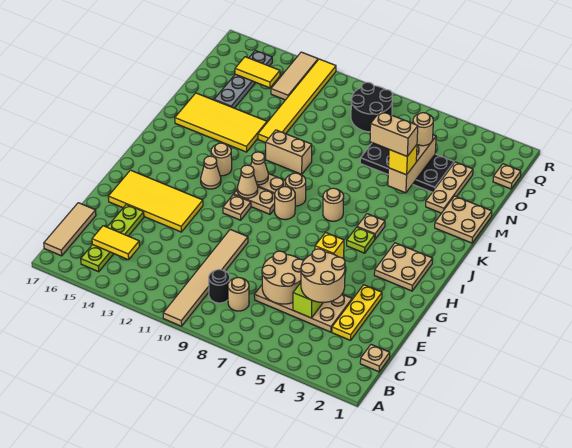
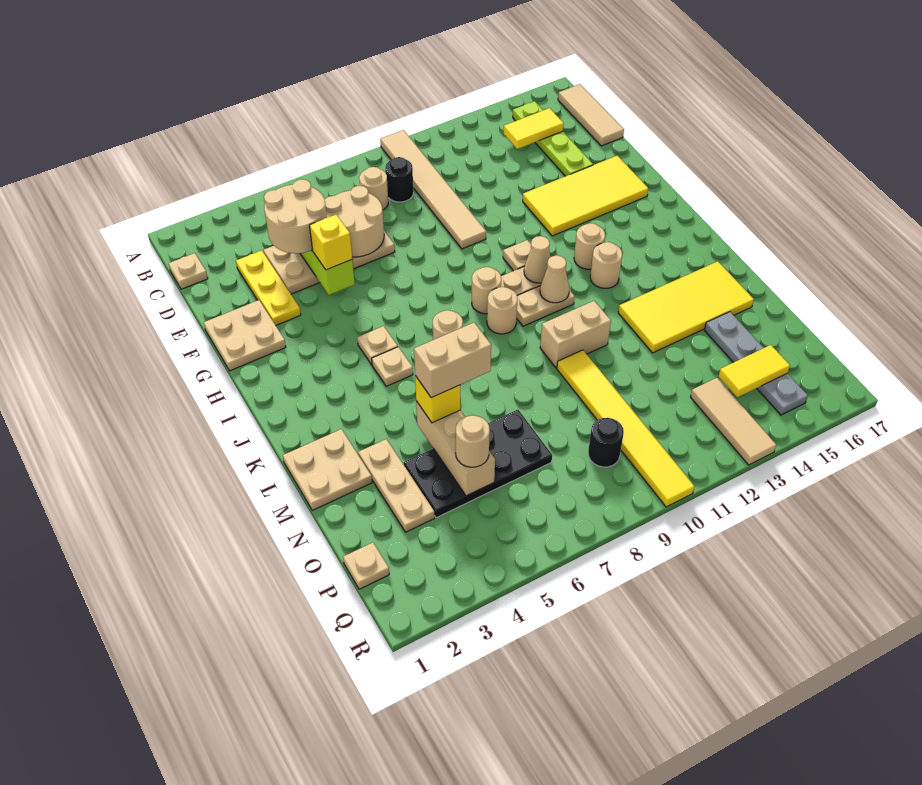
tan plate H2:I3 level 1 -> tan plate F1:G2 level 1
lime plate I5 level 1 -> tan plate I5 level 1
tan cone I13 level 1 -> tan round brick I13 level 1
yellow tile M12:R12 level 1 -> yellow tile M10:R10 level 1
black round brick P8:Q9 level 1 -> black round brick P9 level 1

